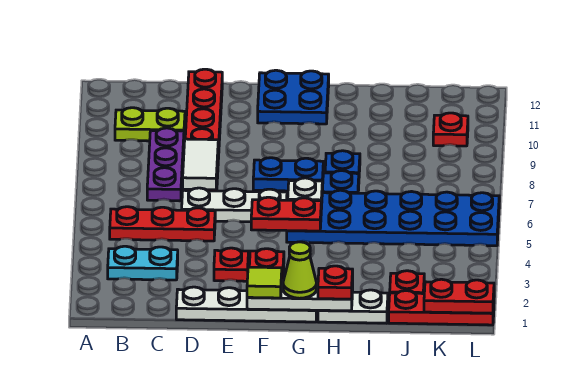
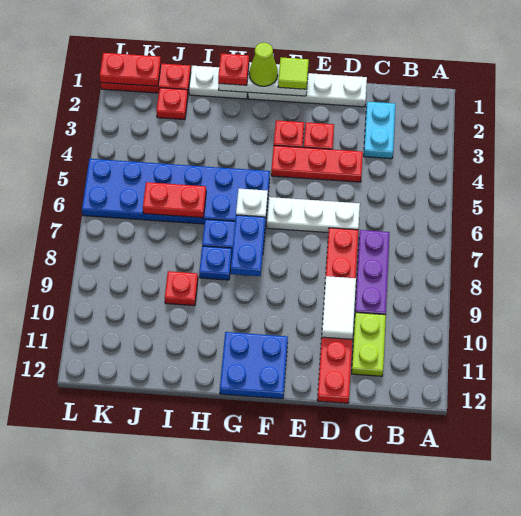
cyan plate B3:C3 level 1 -> cyan plate C2:C3 level 1
red plate B5:D5 level 1 -> red plate D4:F4 level 1
lime plate B10:C10 level 1 -> lime plate C10:C11 level 1
white tile D7:D8 level 2 -> white tile D9:D10 level 2
red plate F5:G5 level 2 -> red plate I6:J6 level 2
blue plate F7:G7 level 2 -> blue plate G7:G8 level 2
red plate K10 level 1 -> red plate I9 level 1

